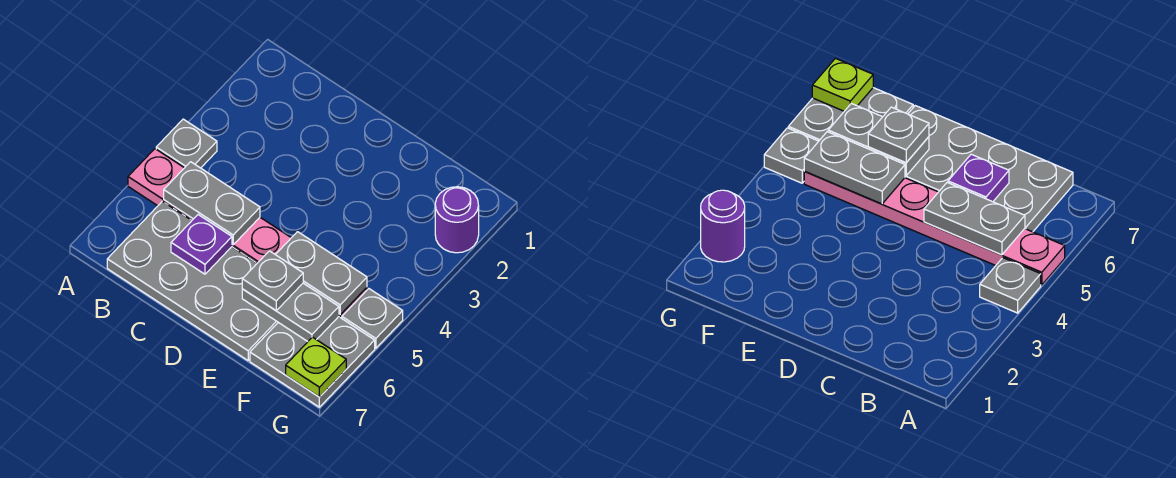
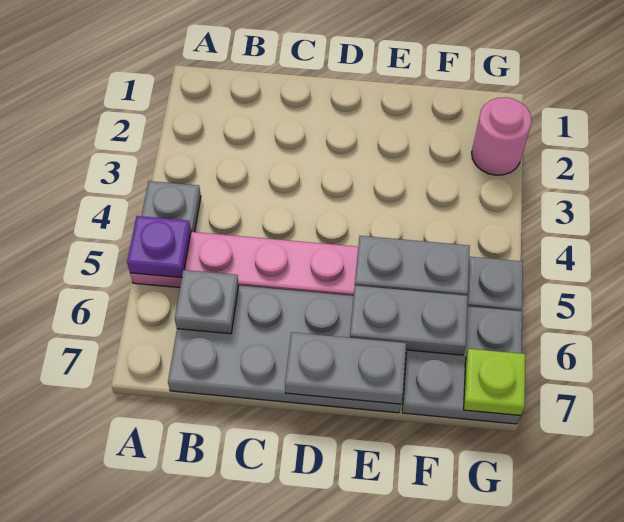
grey plate B5:C5 level 2 -> grey plate D7:E7 level 2
purple plate C6 level 2 -> purple plate A5 level 2
grey plate E6 level 3 -> grey plate B6 level 2
purple round brick G2 level 1 -> pink round brick G2 level 1

